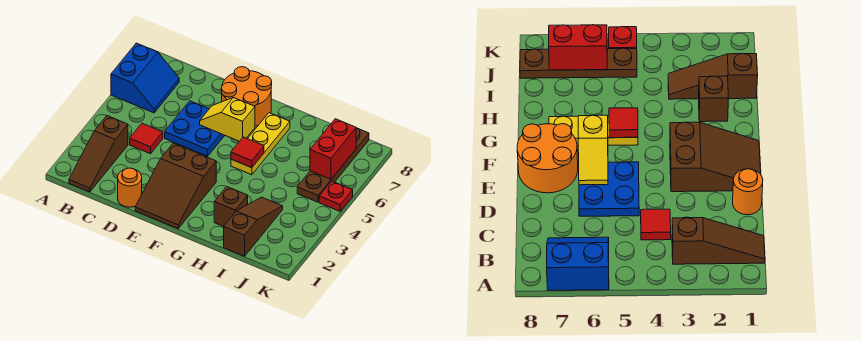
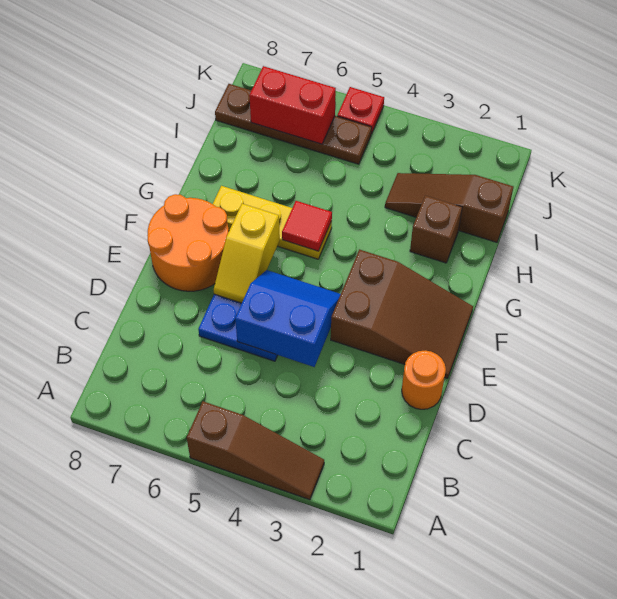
blue slope A6:B7 level 1 top A -> blue slope D4:E5 level 2 top D
brown slope B1:B3 level 1 top 3 -> brown slope A3:A5 level 1 top 5
red tile C4 level 1 -> none

